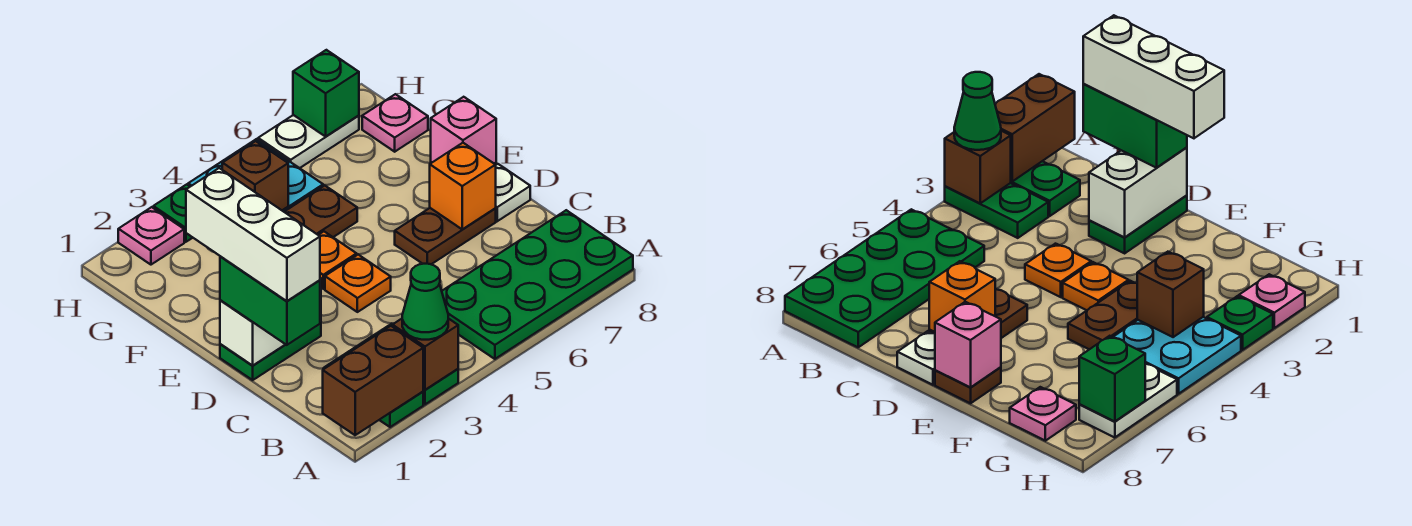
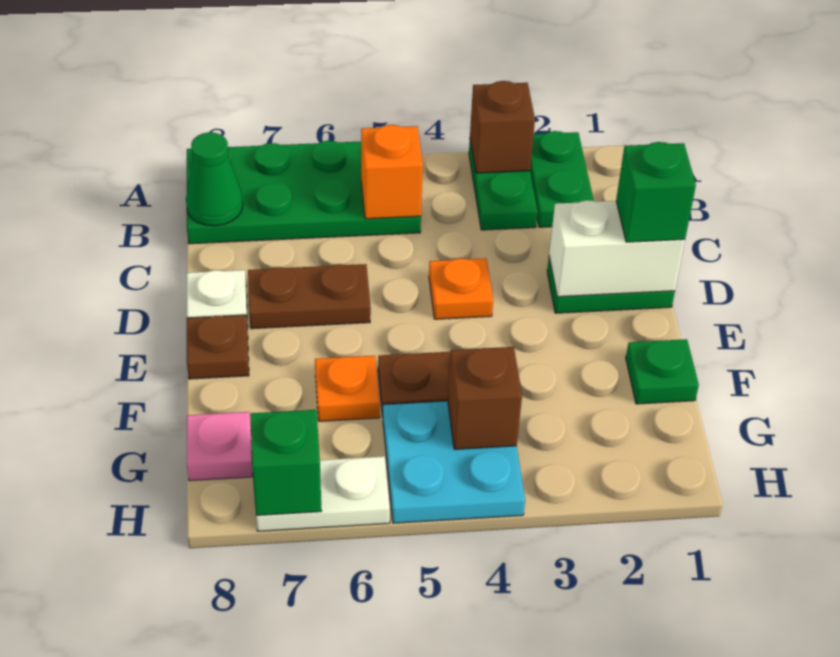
brown brick A1:A2 level 2 -> none
green cone A3 level 3 -> green cone B8 level 2
green brick C1:D1 level 3 -> green brick D1 level 3
white brick C1:E1 level 4 -> none
orange brick D7 level 2 -> orange brick B5 level 2
orange plate E4 level 1 -> orange plate F6 level 1
pink brick E8 level 2 -> none
pink plate H2 level 1 -> none
green plate H3 level 1 -> green plate F1 level 1

